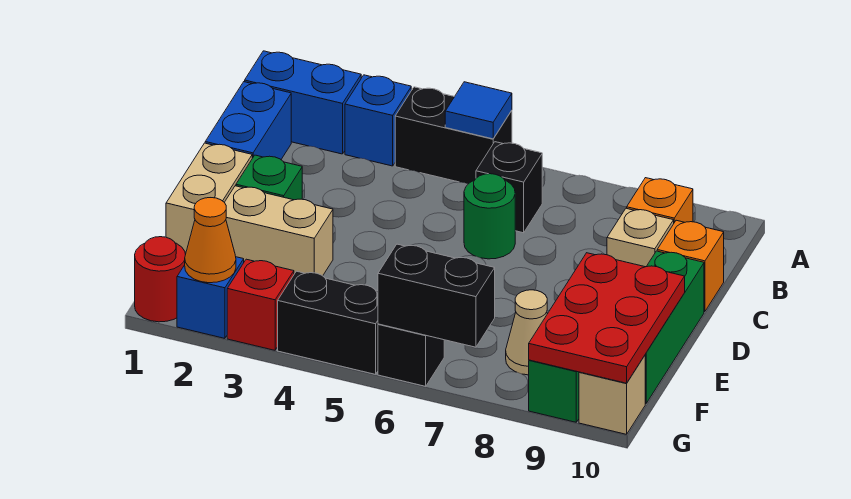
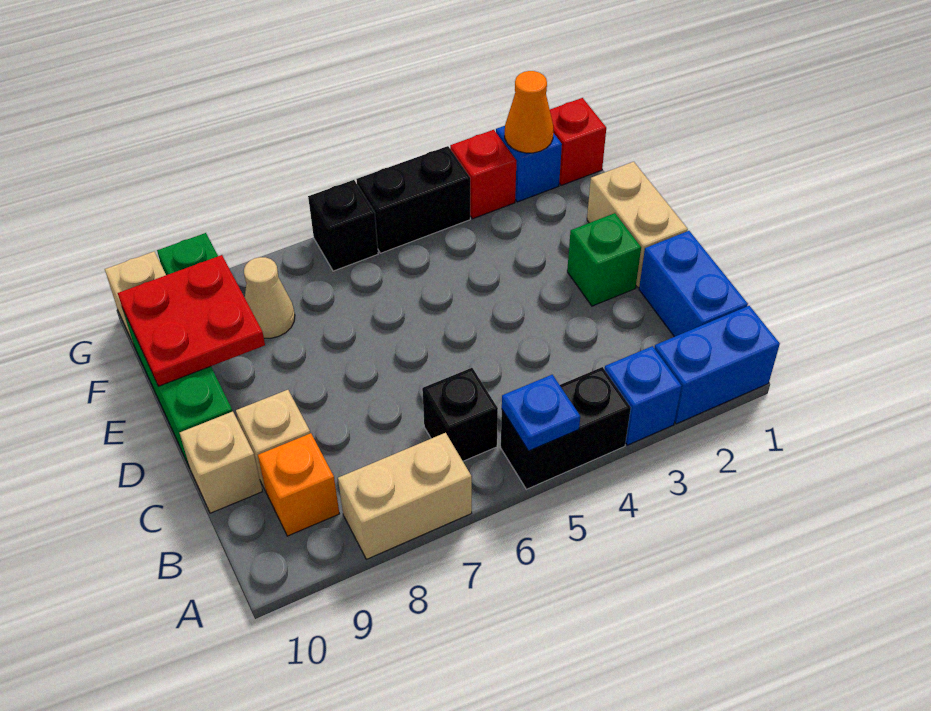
blue tile A5 level 2 -> blue plate A5 level 2
green round brick C6 level 1 -> none
orange brick C10 level 1 -> tan brick C10 level 1
tan brick E2:E3 level 1 -> tan brick A7:A8 level 1
red plate E9:G10 level 2 -> red plate E9:F10 level 2
red round brick G1 level 1 -> red brick G1 level 1
black brick G6:G7 level 2 -> none

